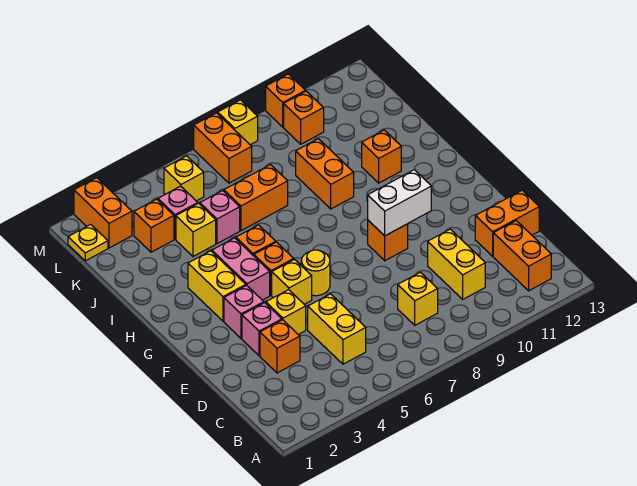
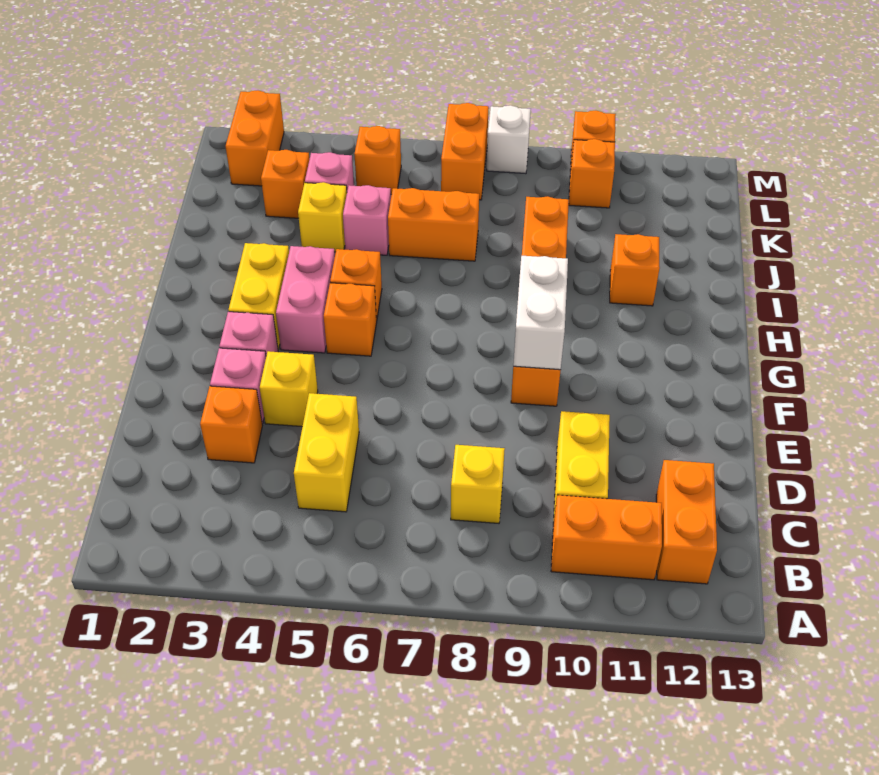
orange brick D12:D13 level 1 -> orange brick B10:B11 level 1
yellow brick F5 level 1 -> none
yellow round brick F6 level 1 -> none
white brick F9:F10 level 2 -> white brick F9:G9 level 2
yellow plate L1 level 1 -> none
yellow brick L5 level 1 -> orange brick L5 level 1
yellow brick M8 level 1 -> white brick M8 level 1

